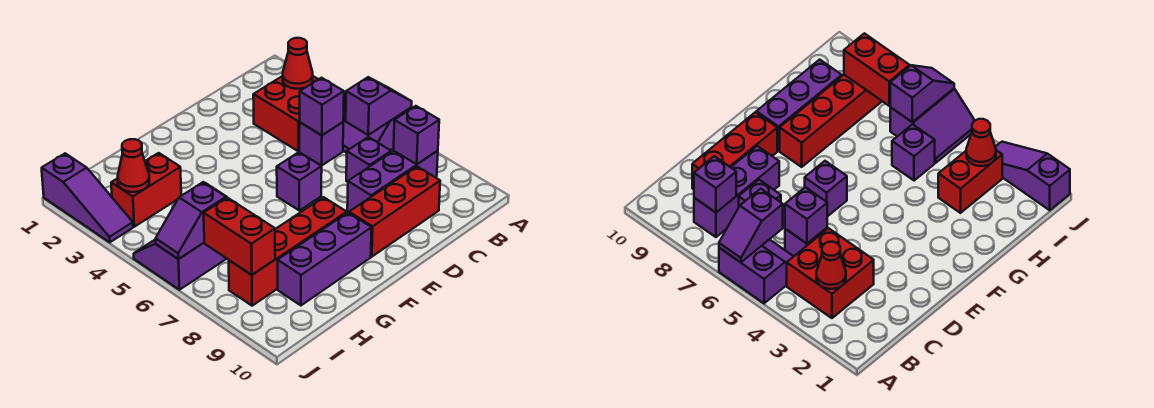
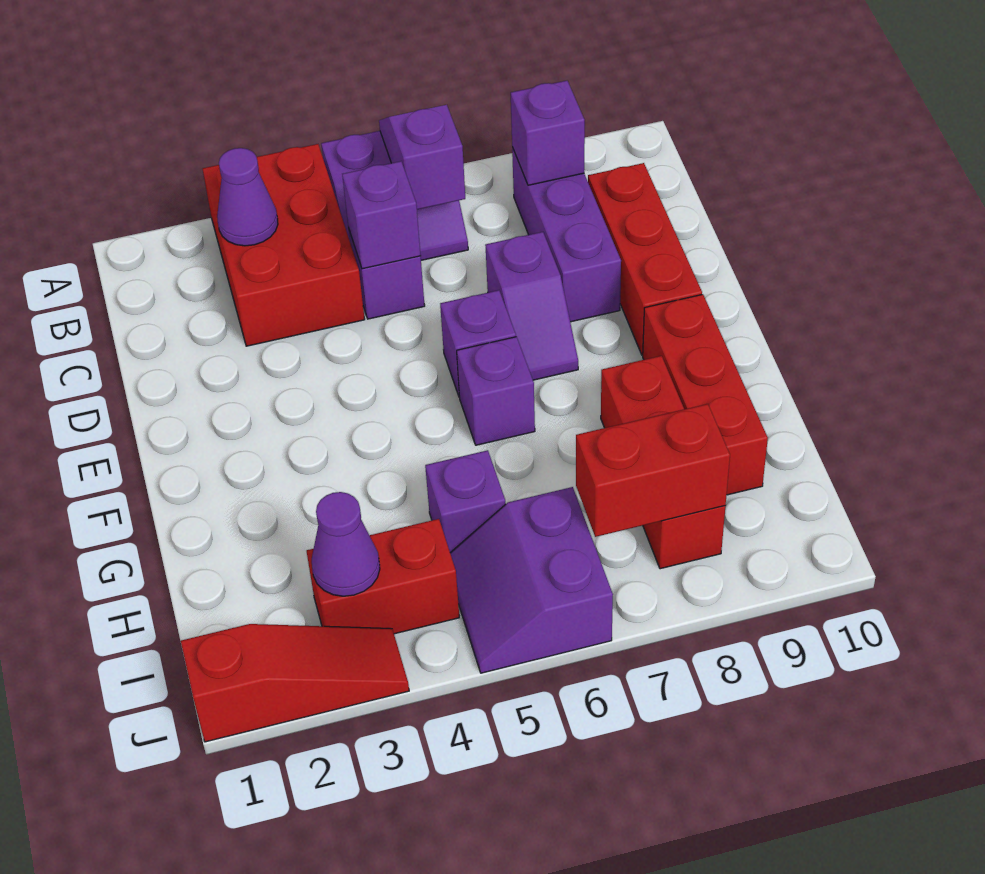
red brick B3:C4 level 1 -> red brick A3:C4 level 1
red cone B3 level 2 -> purple cone B3 level 2
purple brick C7 level 1 -> purple brick F6 level 1
red brick F8:I8 level 1 -> red brick G8:I8 level 1
purple brick F9:H9 level 1 -> red brick F9:H9 level 1
red brick H3:I3 level 1 -> red brick I3:I4 level 1
red cone I3 level 2 -> purple cone I3 level 2
purple slope I6:J6 level 2 top I -> purple slope D7:E7 level 1 top D
purple slope J1:J3 level 1 top 1 -> red slope J1:J3 level 1 top 1

